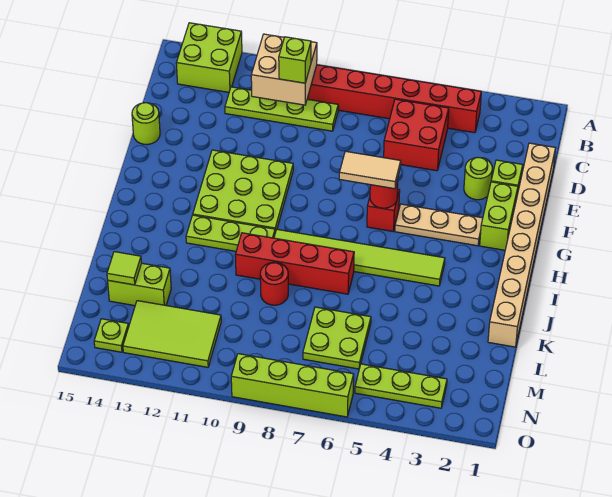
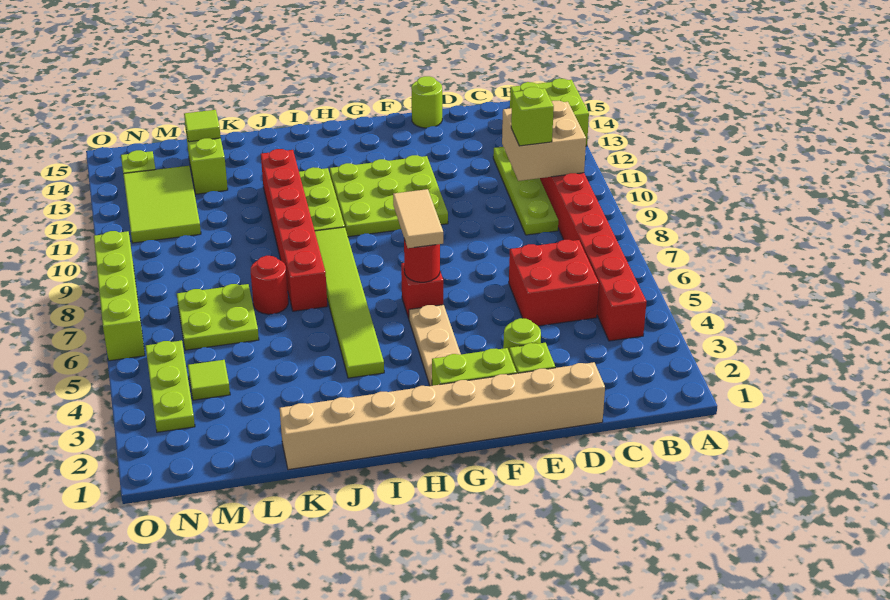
red brick J7:J10 level 1 -> red brick J7:J12 level 1
red round brick K9 level 1 -> red round brick K7 level 1
none -> lime tile M4 level 1

